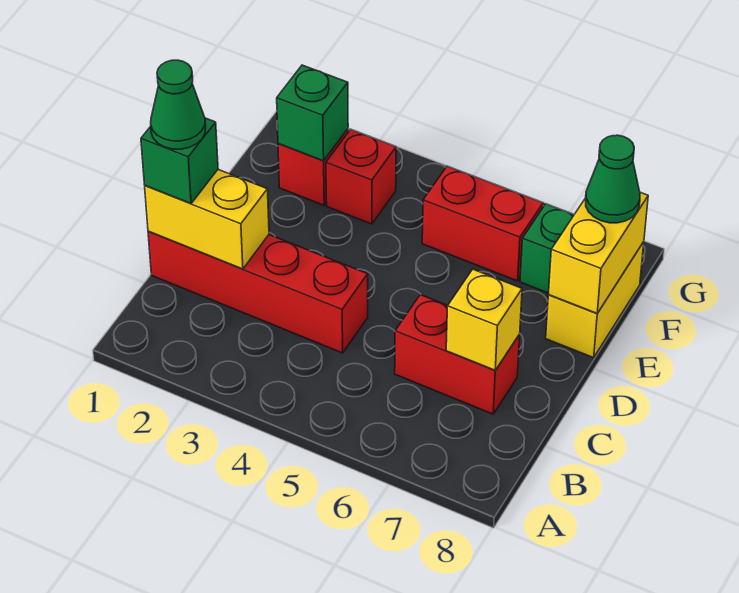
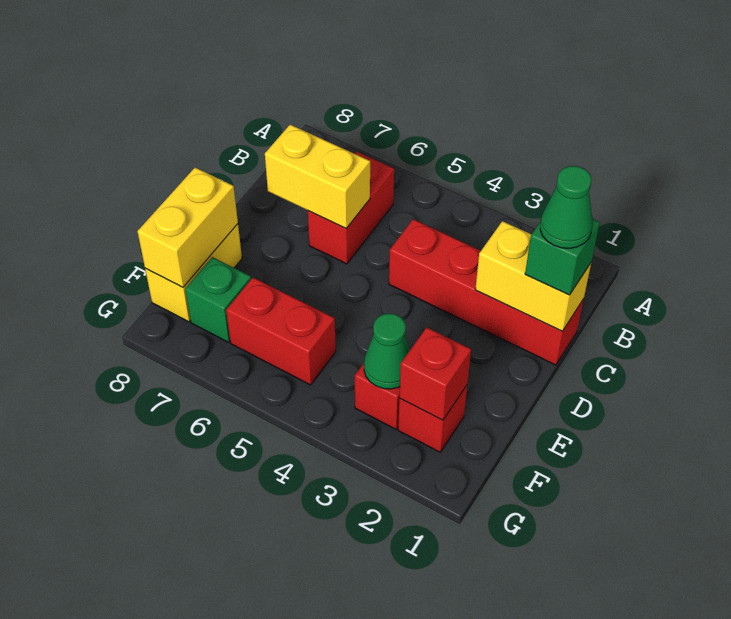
red brick C6:C7 level 1 -> red brick B6:C6 level 1
yellow brick C7 level 2 -> yellow brick C6:C7 level 2
green brick F2 level 2 -> red brick F2 level 2
green cone F8 level 3 -> green cone F3 level 2

